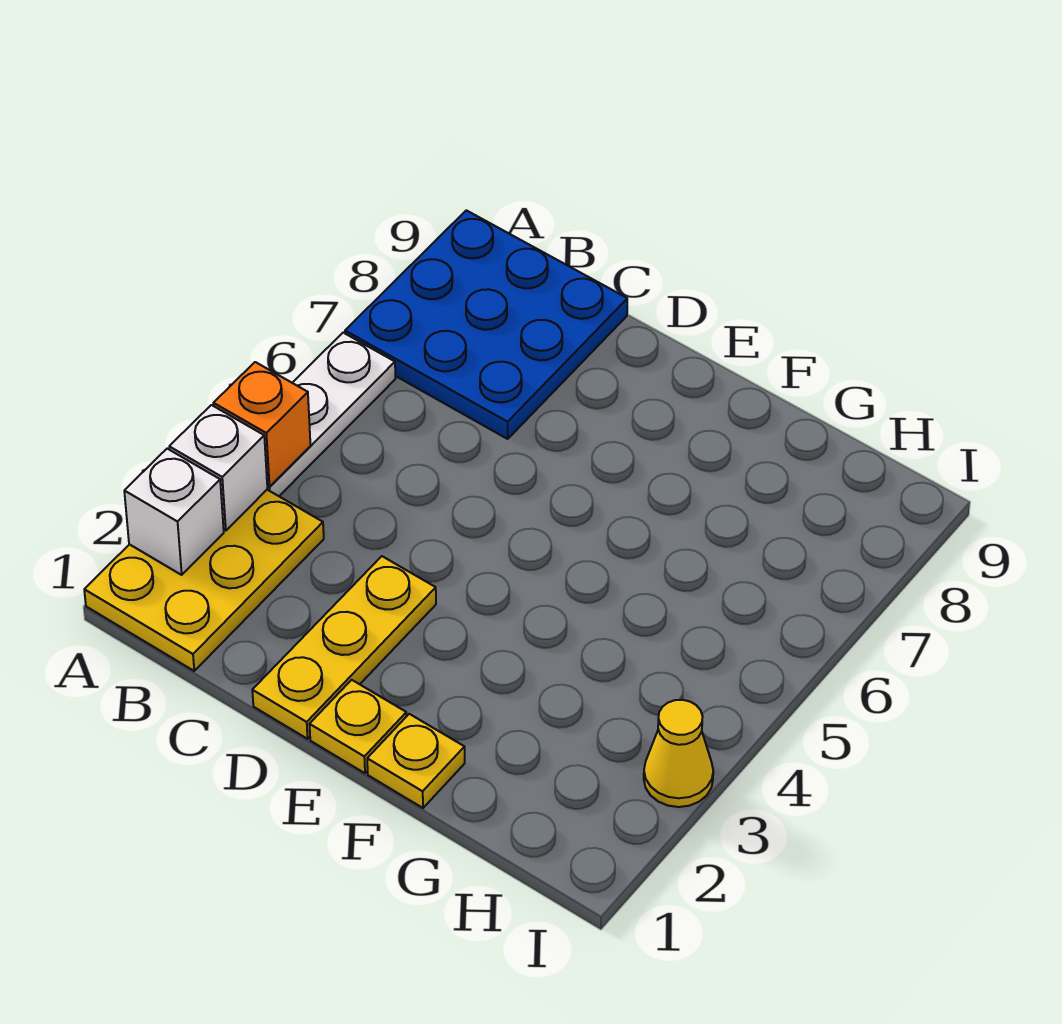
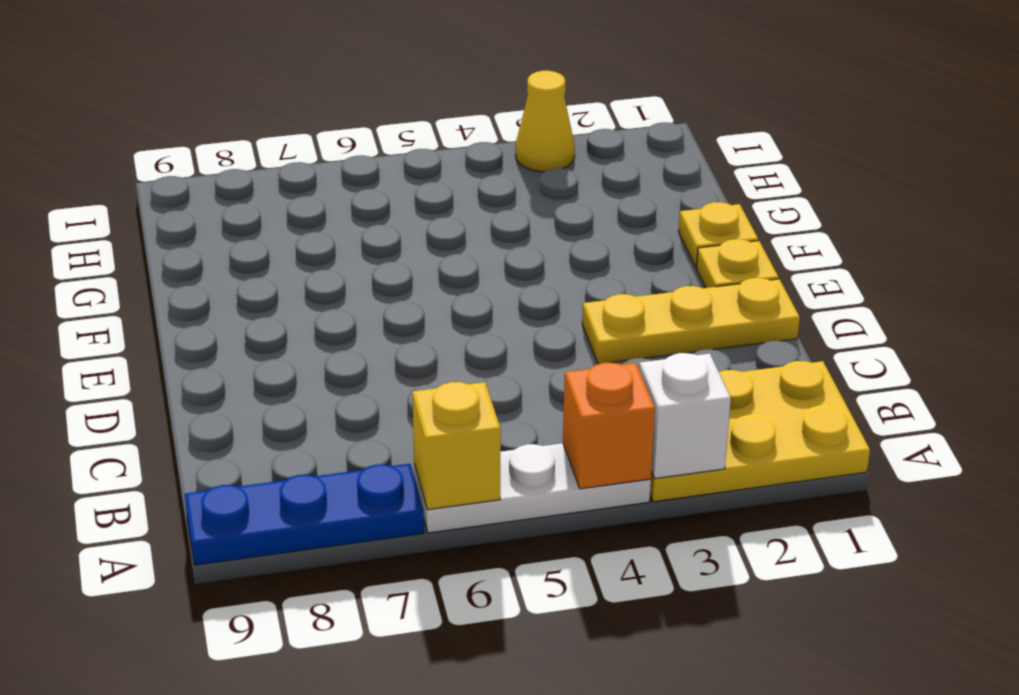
white brick A2 level 2 -> none
none -> yellow brick A6 level 2
blue plate A7:C9 level 1 -> blue plate A7:A9 level 1

